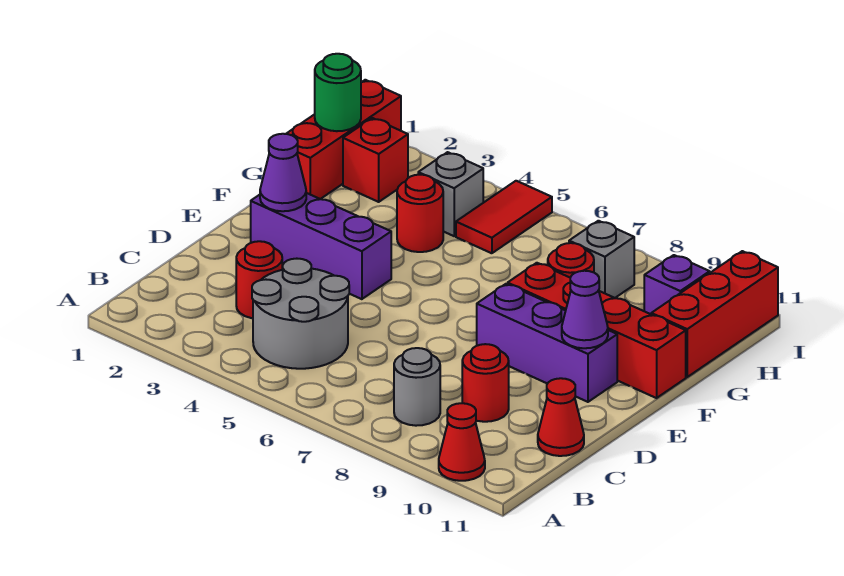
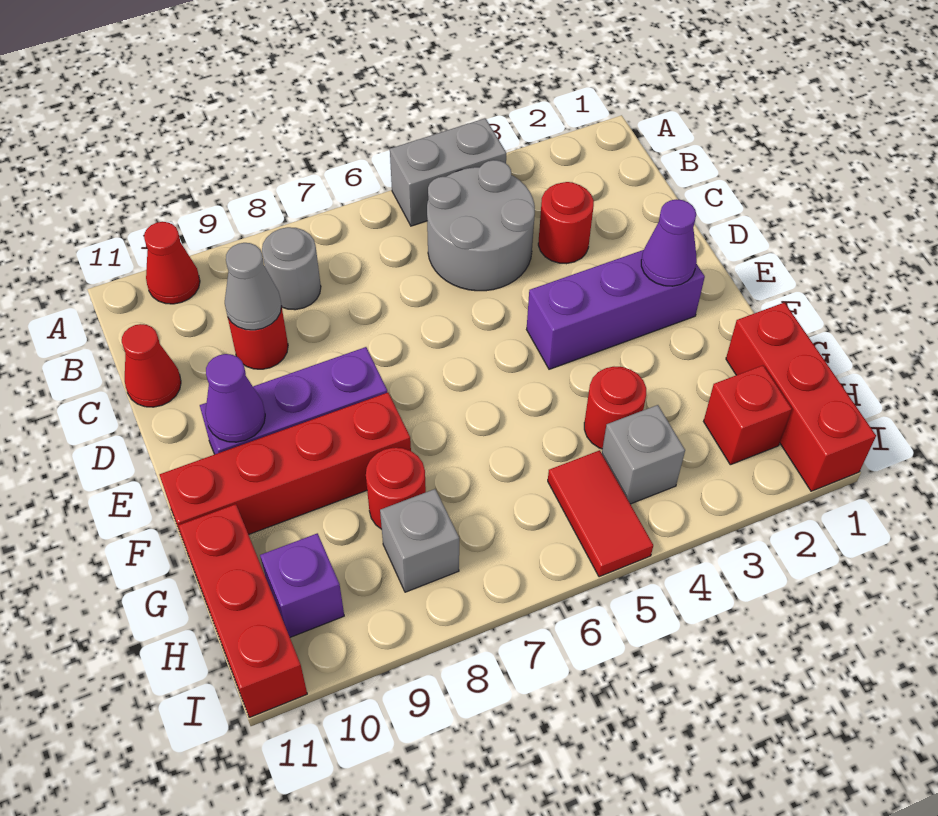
none -> grey brick A4:A5 level 1
none -> grey cone C9 level 2
green round brick H1 level 2 -> none

